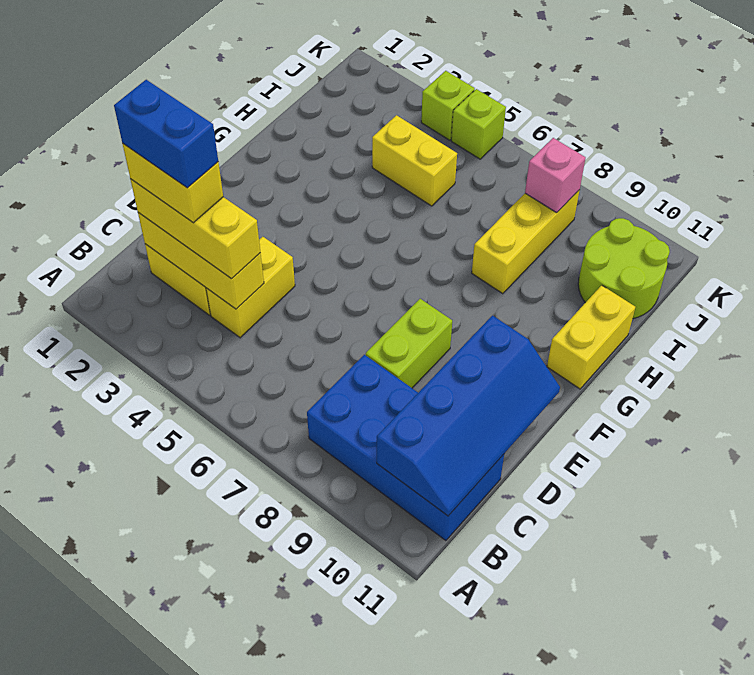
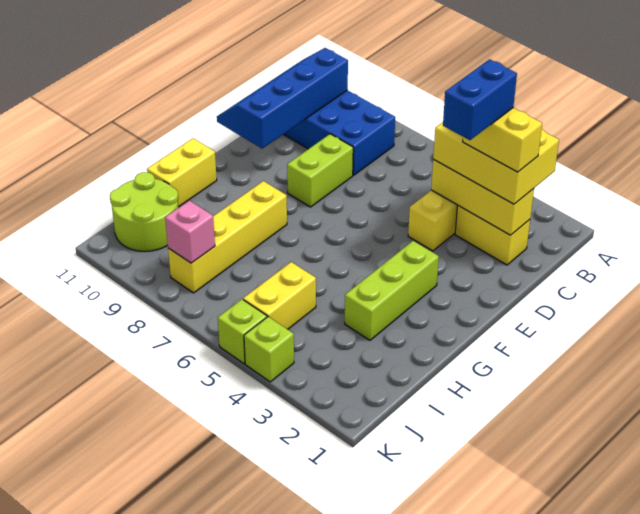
yellow brick C2:C4 level 3 -> yellow brick B2:C4 level 3
blue brick C2:C3 level 5 -> blue brick C3:D3 level 5
none -> lime brick F3:H3 level 1
yellow brick H8:J8 level 1 -> yellow brick G8:J8 level 1
yellow brick I4:I5 level 1 -> yellow brick I5:J5 level 1

